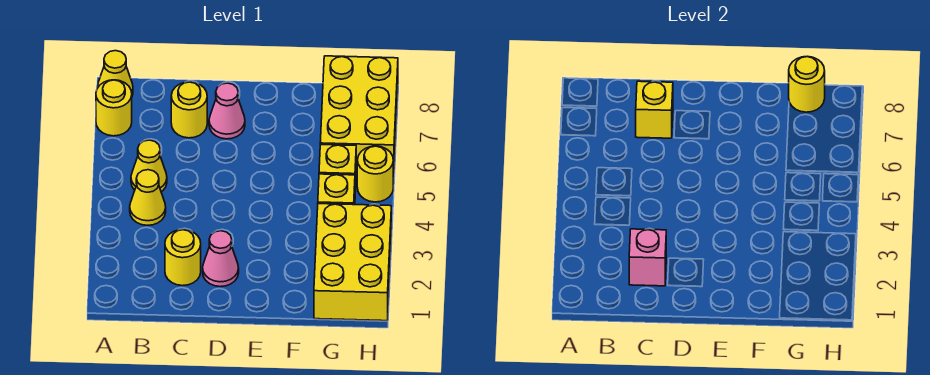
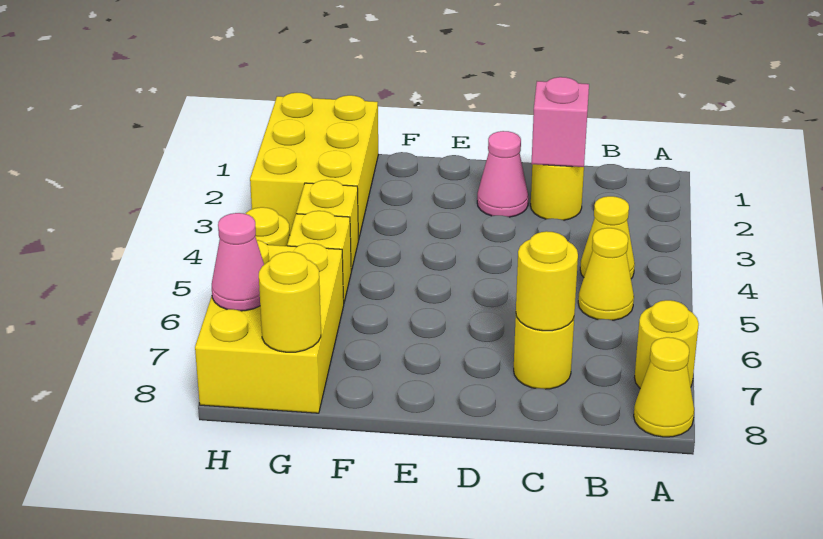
yellow brick C7 level 2 -> yellow round brick C7 level 2
pink cone D7 level 1 -> pink cone H7 level 2

